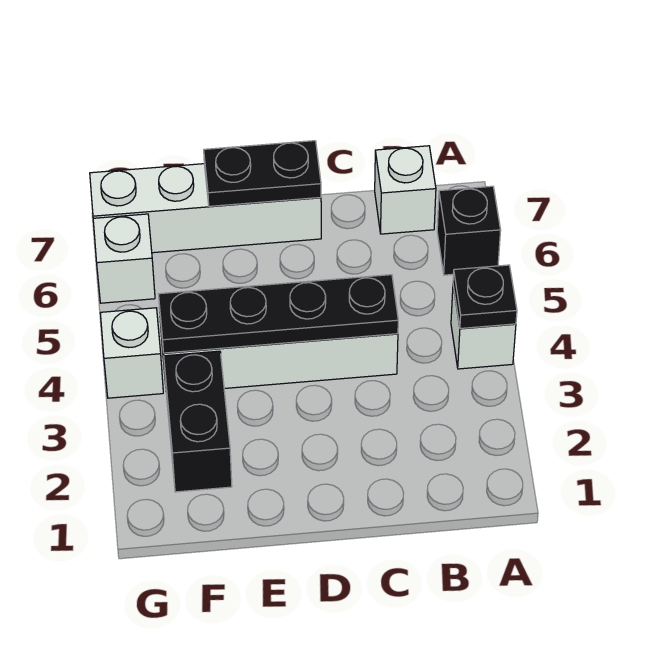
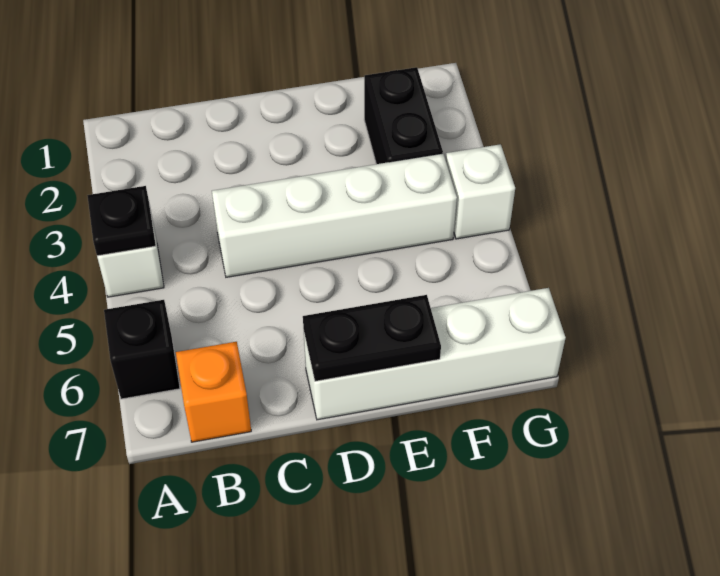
white brick B7 level 1 -> orange brick B7 level 1
black plate C4:F4 level 2 -> none
white brick G6 level 1 -> none

